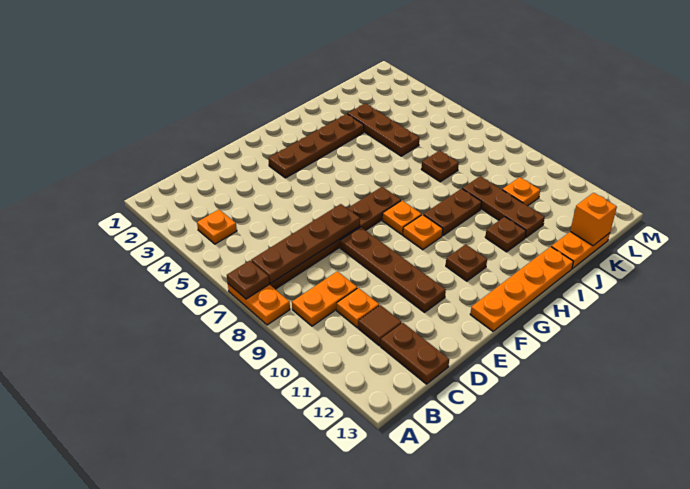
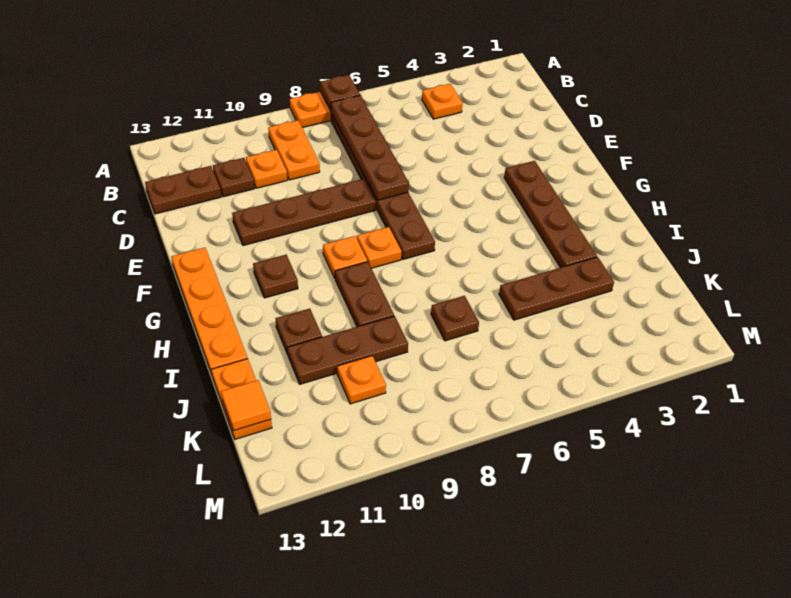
brown tile C11 level 1 -> brown plate C11 level 1
orange brick K13 level 2 -> orange tile K13 level 2

